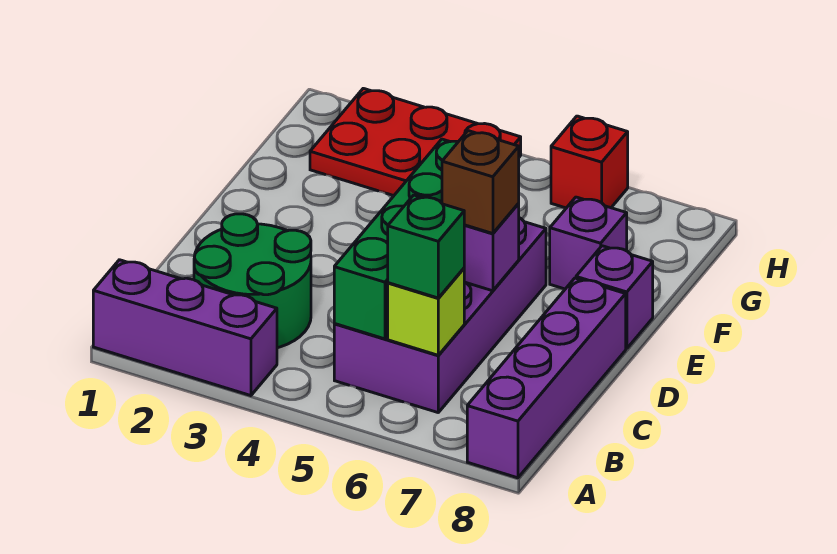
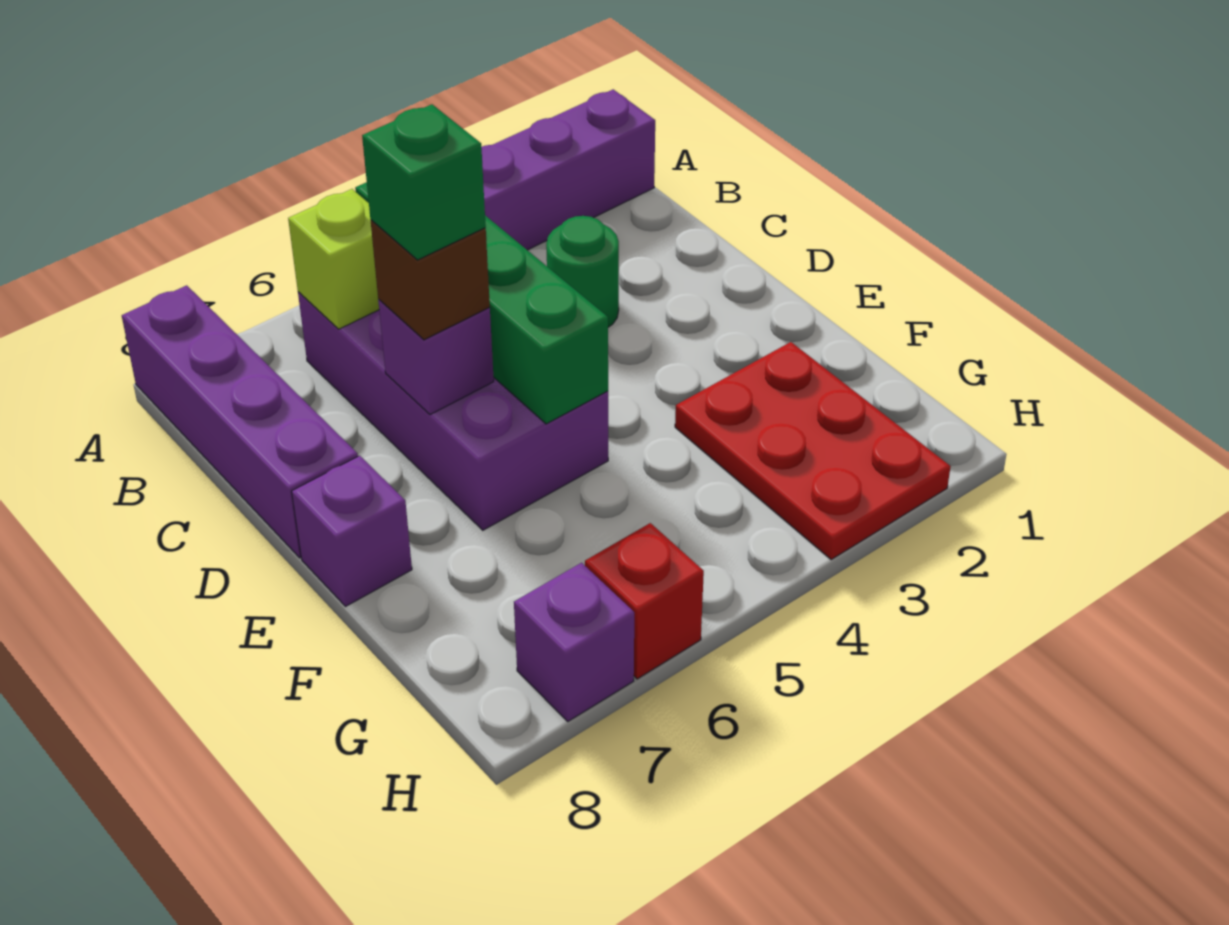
green round brick B2:C3 level 1 -> green round brick C3 level 1
green brick B6 level 3 -> green brick D6 level 4
purple brick F7 level 1 -> purple brick H7 level 1
red plate G2:H4 level 1 -> red plate F2:H3 level 1

